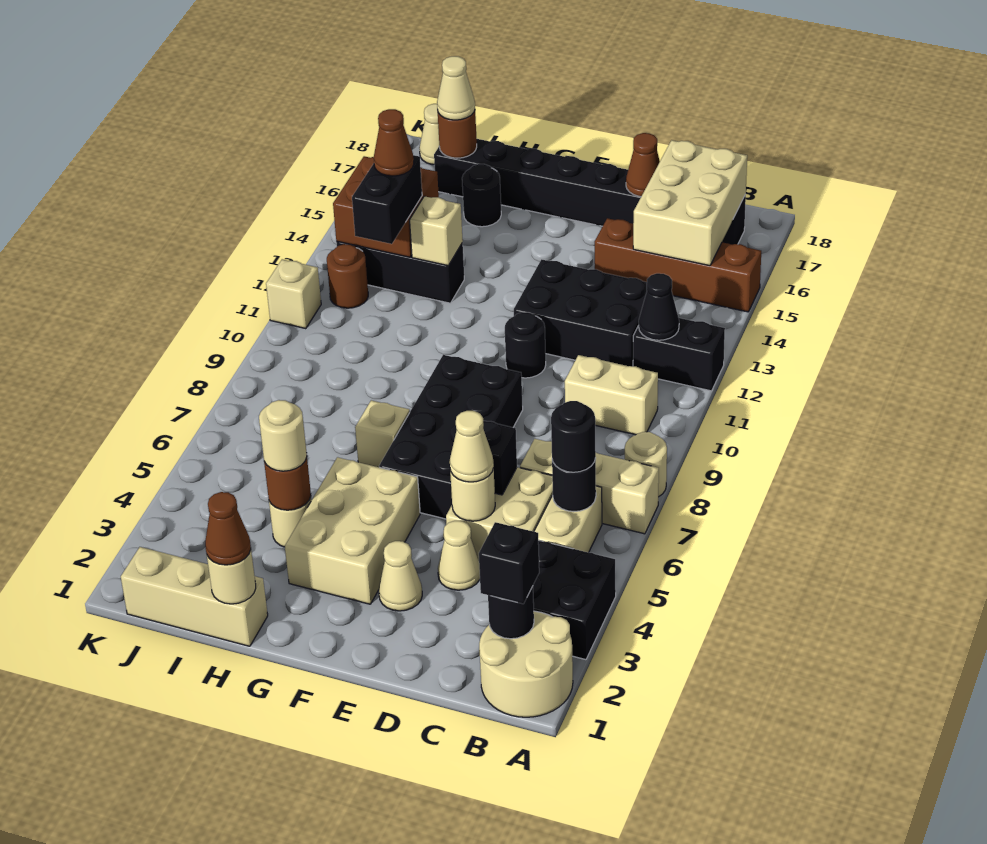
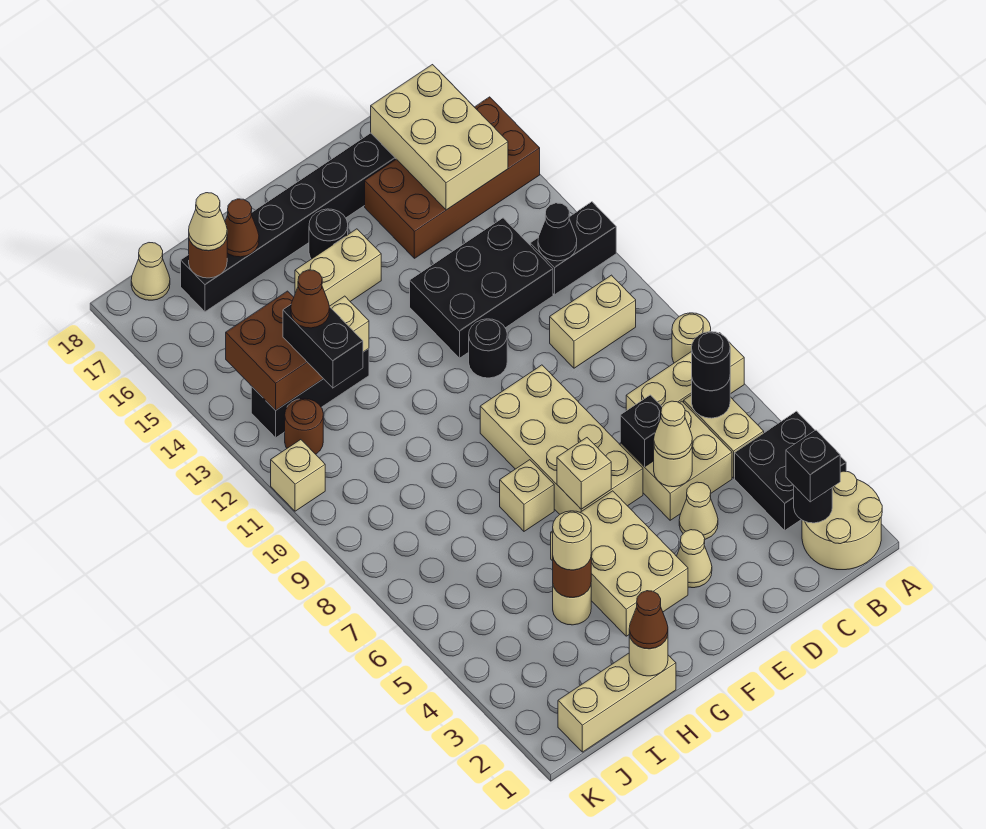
brown brick A15:D15 level 1 -> brown brick A15:D16 level 1
brown cone D17 level 2 -> brown cone H17 level 2
black brick E6:F9 level 1 -> tan brick E6:F9 level 1
none -> tan brick F6 level 2
none -> tan brick F15:G15 level 1
black round brick H16 level 1 -> black round brick F16 level 1

